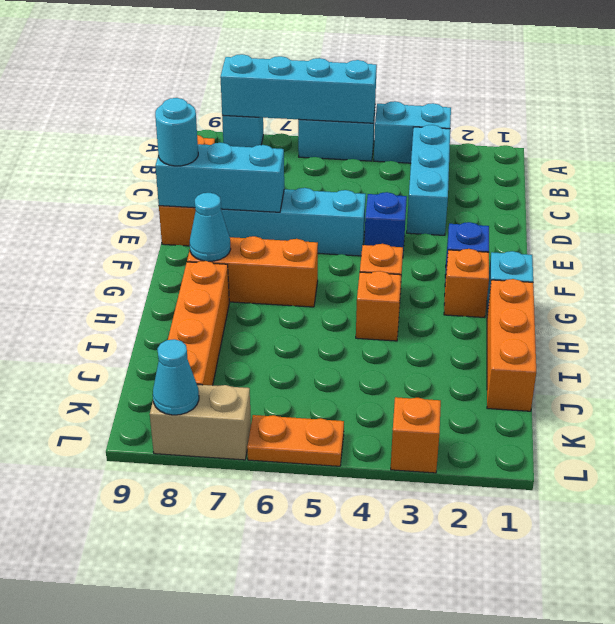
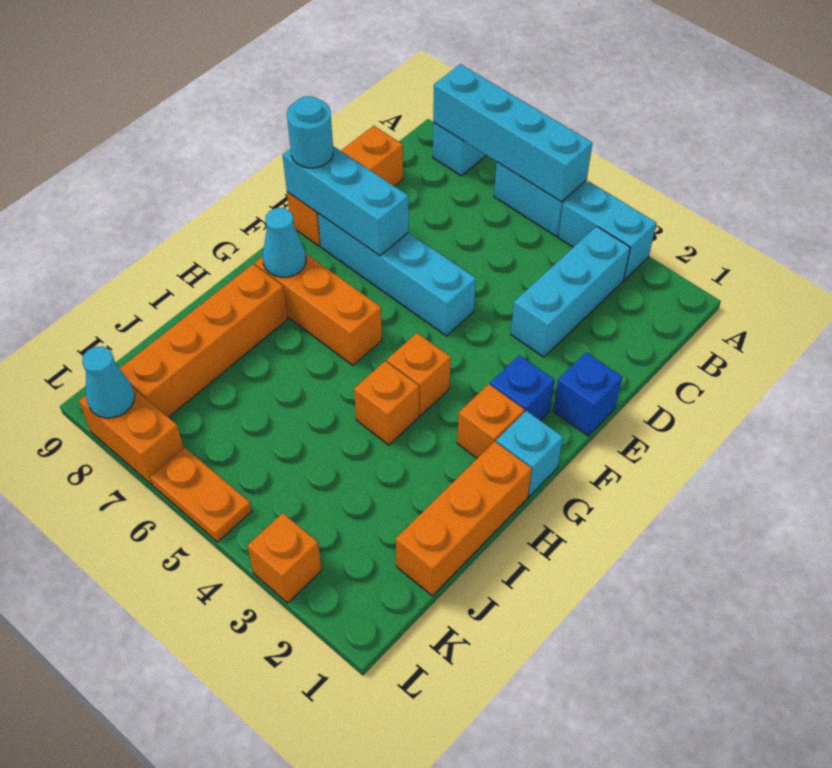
blue brick E4 level 1 -> blue brick E1 level 1
tan brick L7:L8 level 1 -> orange brick L7:L8 level 1

